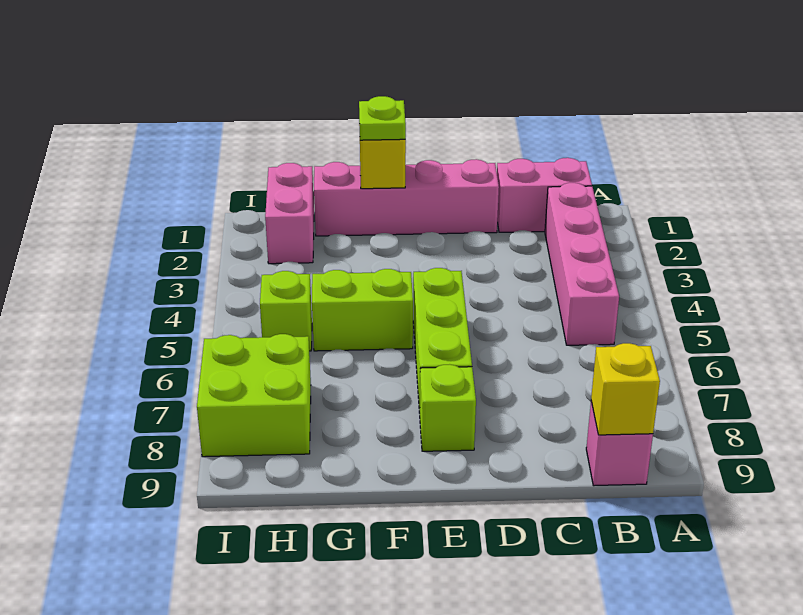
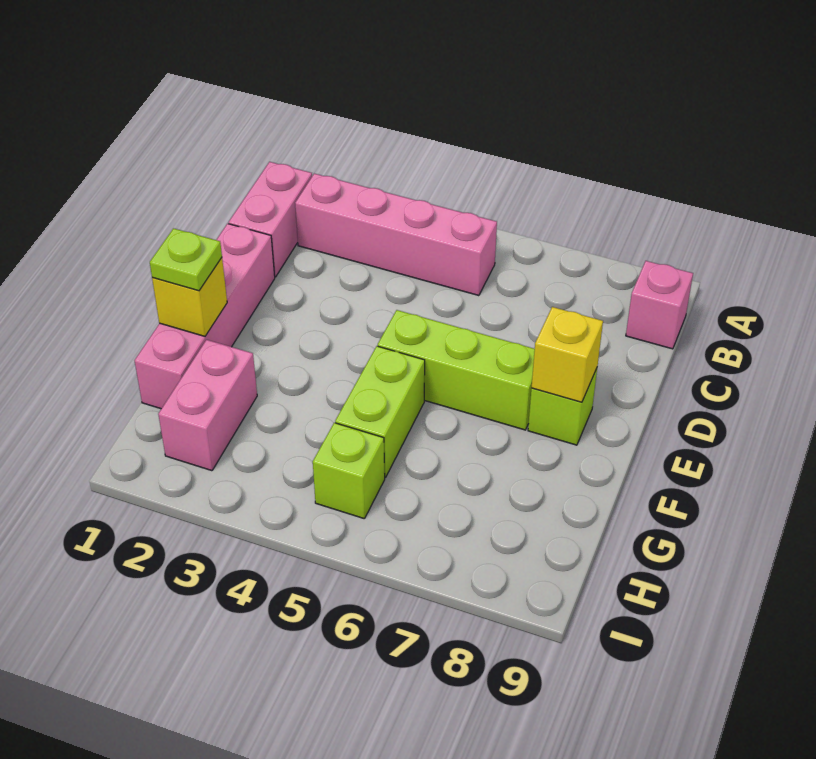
yellow brick B9 level 2 -> yellow brick E8 level 2
pink brick H1:H2 level 1 -> pink brick G2:H2 level 1
lime brick H7:I8 level 1 -> none

